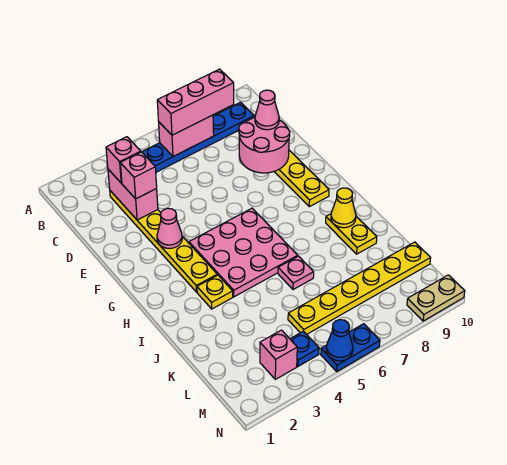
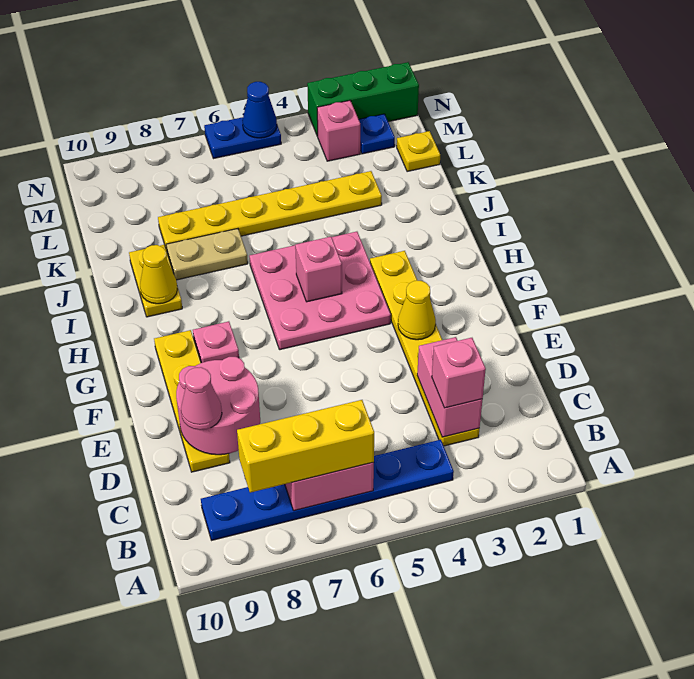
pink brick B6:B8 level 3 -> yellow brick B6:B8 level 3
pink brick D3 level 3 -> pink brick H5 level 2
pink cone F3 level 2 -> yellow cone F3 level 2
yellow plate I3 level 1 -> yellow plate L1 level 1
pink plate J6 level 1 -> pink plate G8 level 1
yellow plate L5:L10 level 1 -> yellow plate K3:K8 level 1
blue plate M4 level 1 -> blue plate M2 level 1
none -> green brick N1:N3 level 1
tan plate N9:N10 level 1 -> tan plate J7:J8 level 1

